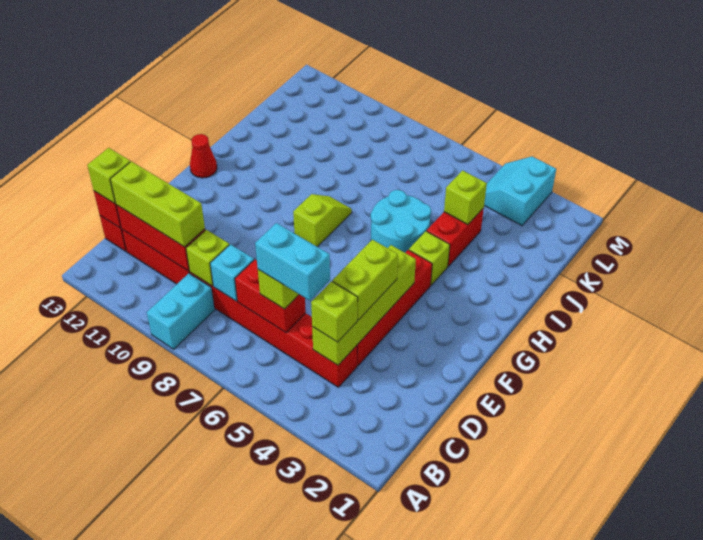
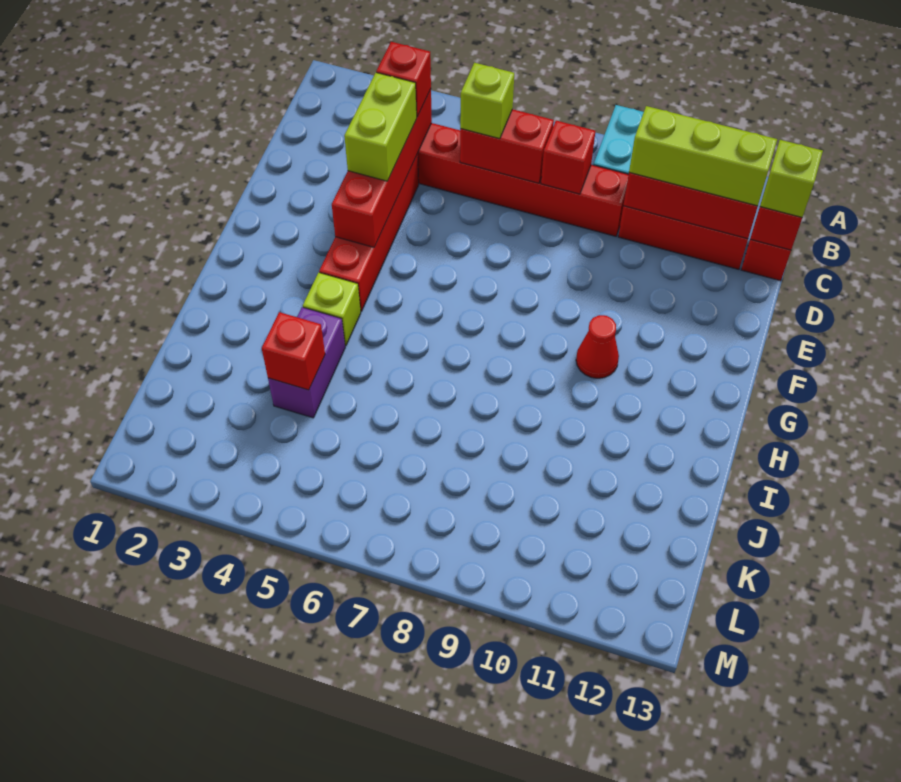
lime brick C4:F4 level 2 -> red brick C4:F4 level 2
lime brick C4 level 3 -> red brick C4 level 3
cyan brick C5:C6 level 4 -> none
cyan brick C8 level 2 -> red brick C8 level 2
lime brick C9 level 2 -> none
lime slope G8:H8 level 1 top G -> none
red cone G13 level 1 -> red cone G10 level 1
cyan round brick H5:I6 level 1 -> none
red brick I4:J4 level 1 -> purple brick I4:J4 level 1
lime brick J4 level 2 -> red brick J4 level 2
cyan slope L3:M4 level 1 top 3 -> none

